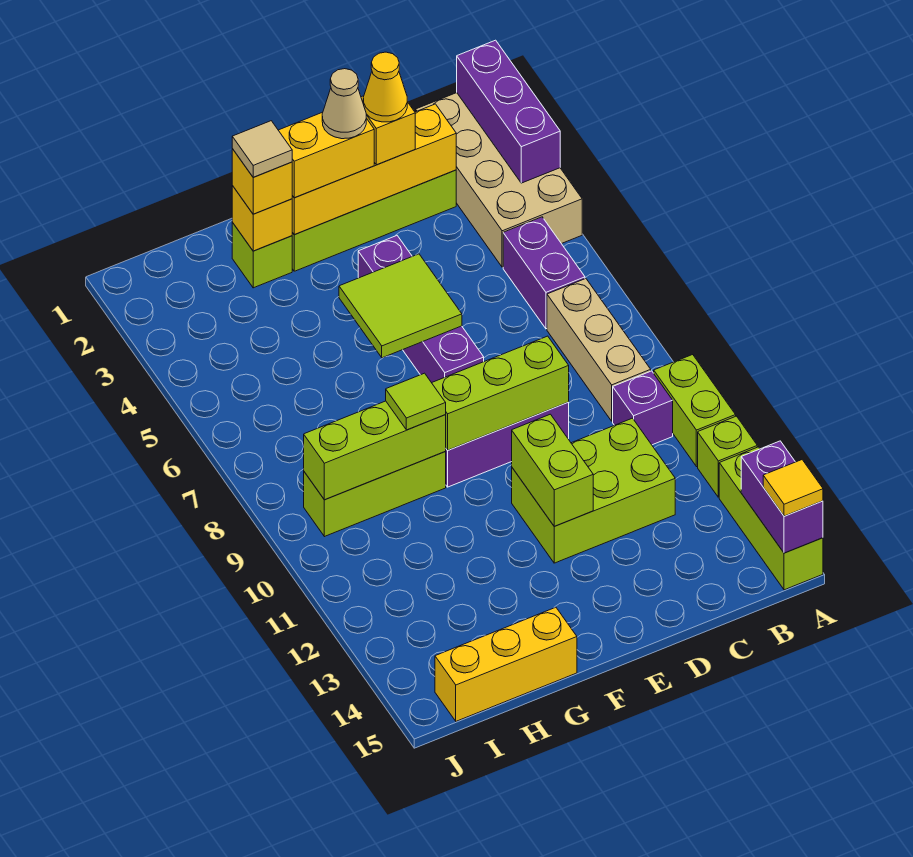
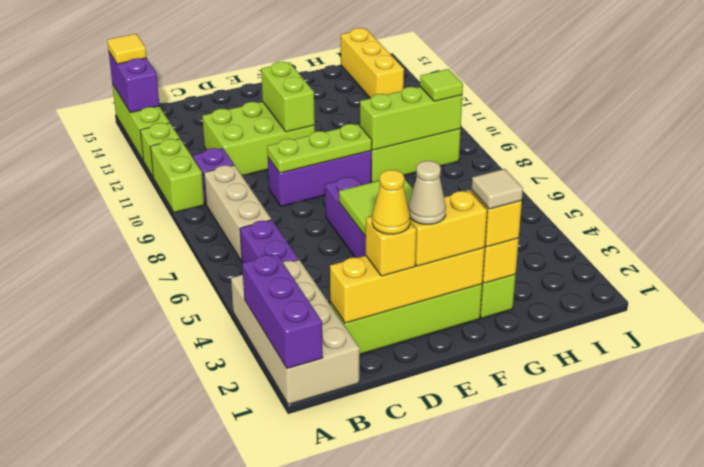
lime brick D9:F9 level 2 -> lime plate D9:F9 level 2
lime tile G9 level 3 -> lime tile I9 level 3
yellow brick G15:I15 level 1 -> yellow brick I13:I15 level 1

